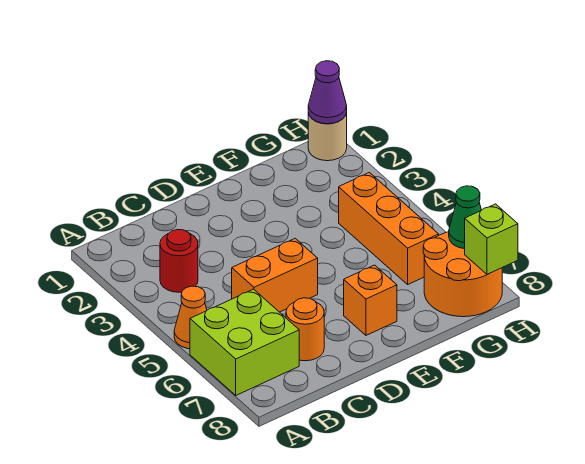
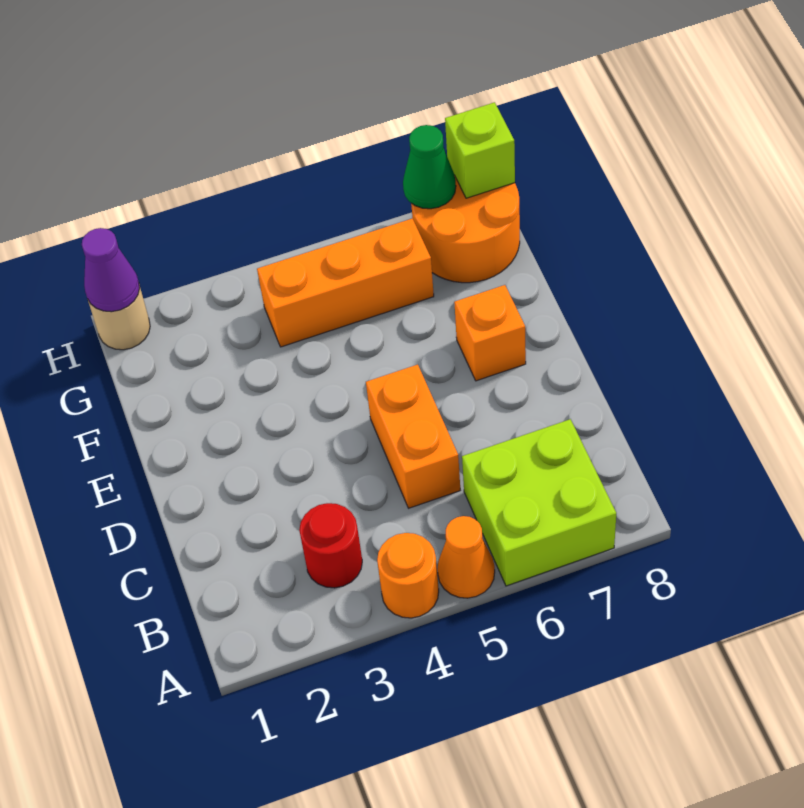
orange round brick C7 level 1 -> orange round brick A4 level 1

